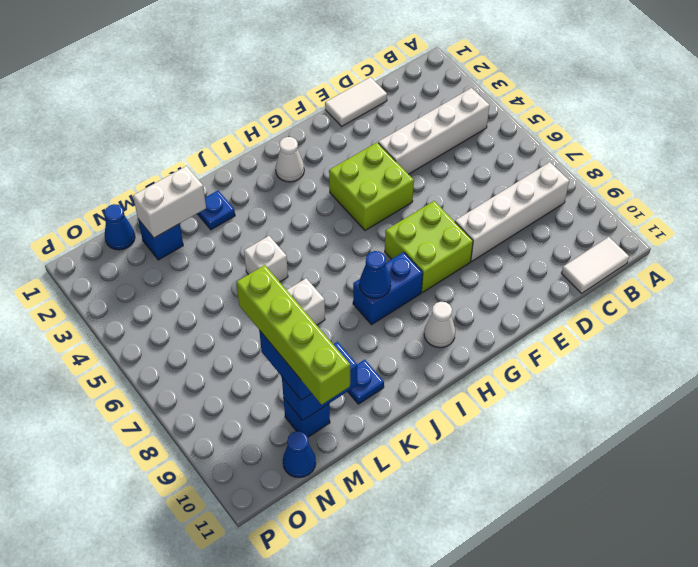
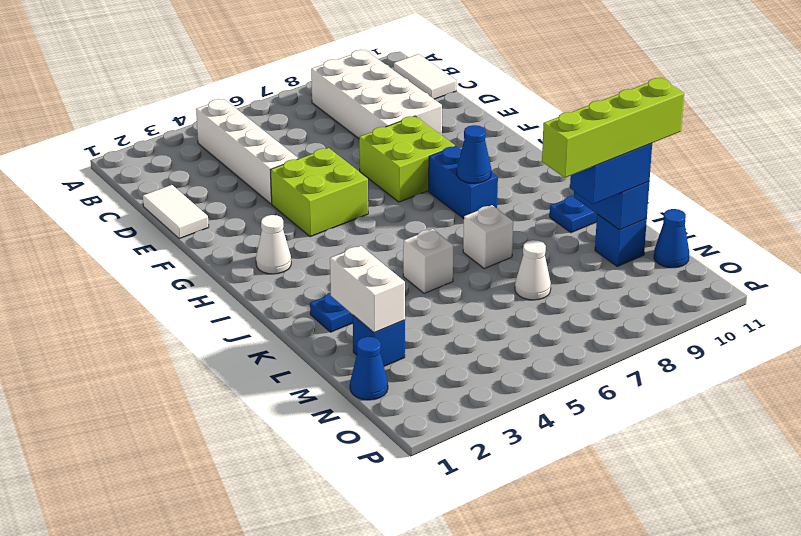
white brick B8:E8 level 1 -> white brick B8:E9 level 1
white cone H10 level 1 -> white cone M7 level 1

